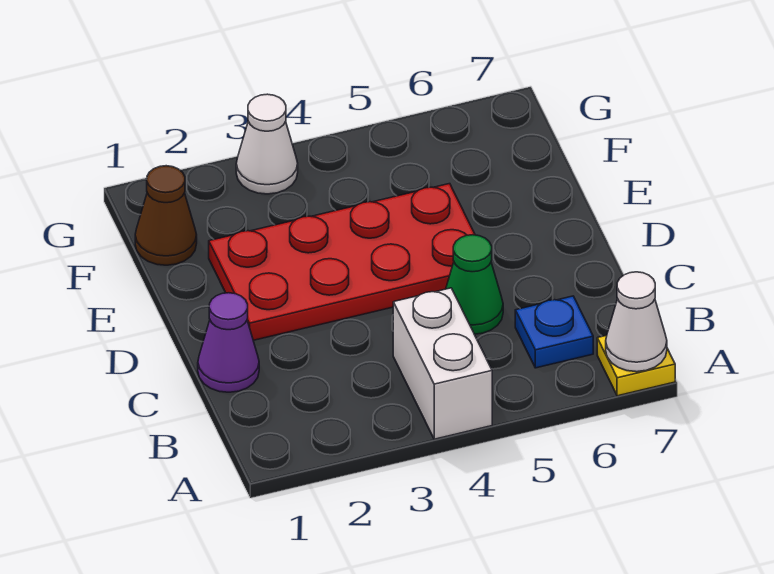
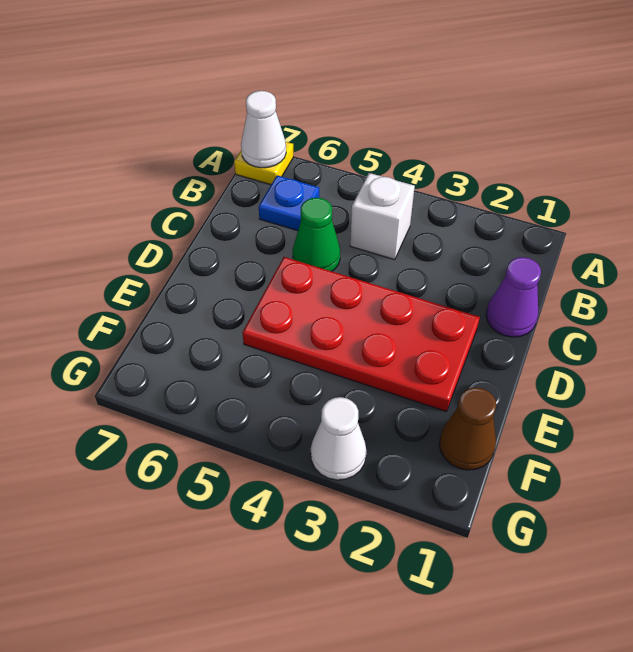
white brick A4:B4 level 1 -> white brick B4 level 1

